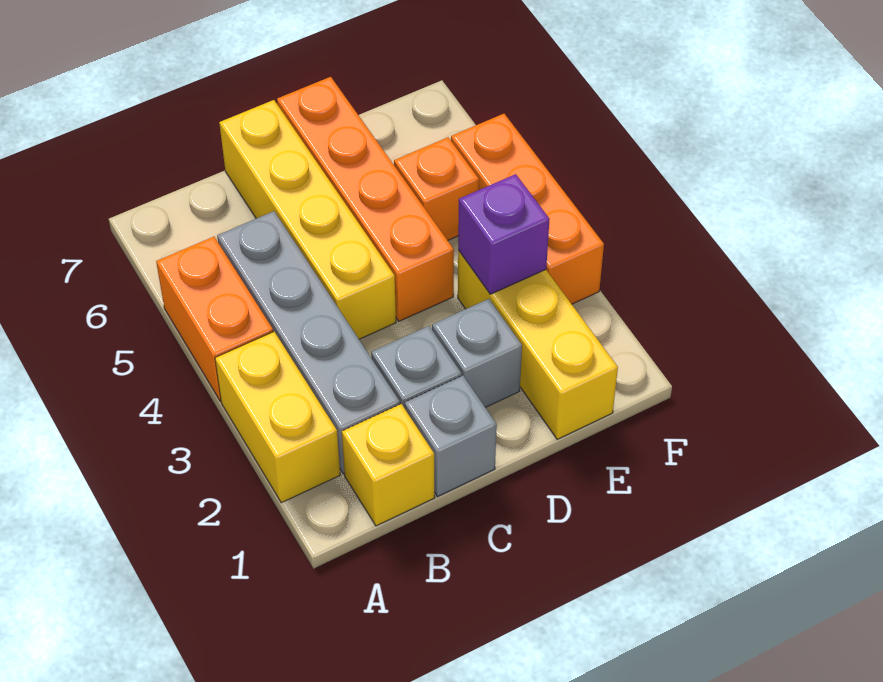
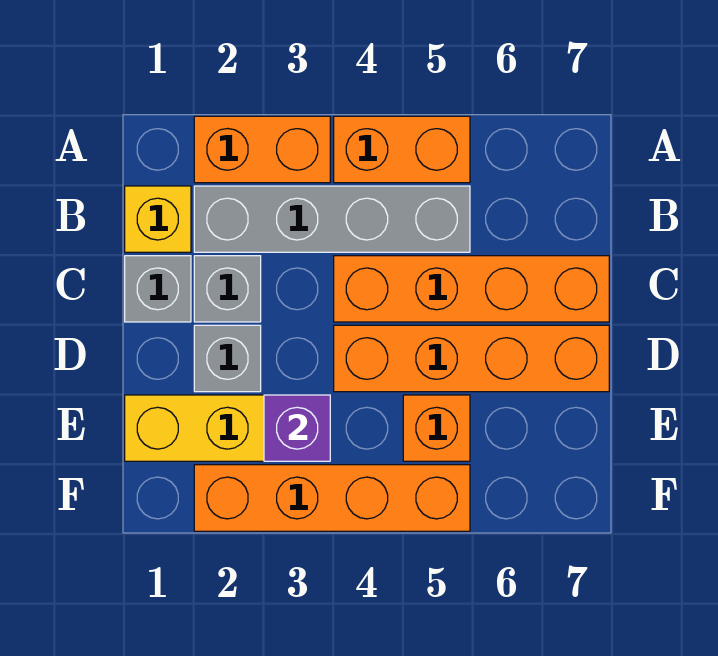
yellow brick A2:A3 level 1 -> orange brick A2:A3 level 1
yellow brick C4:C7 level 1 -> orange brick C4:C7 level 1
orange brick F3:F5 level 1 -> orange brick F2:F5 level 1

